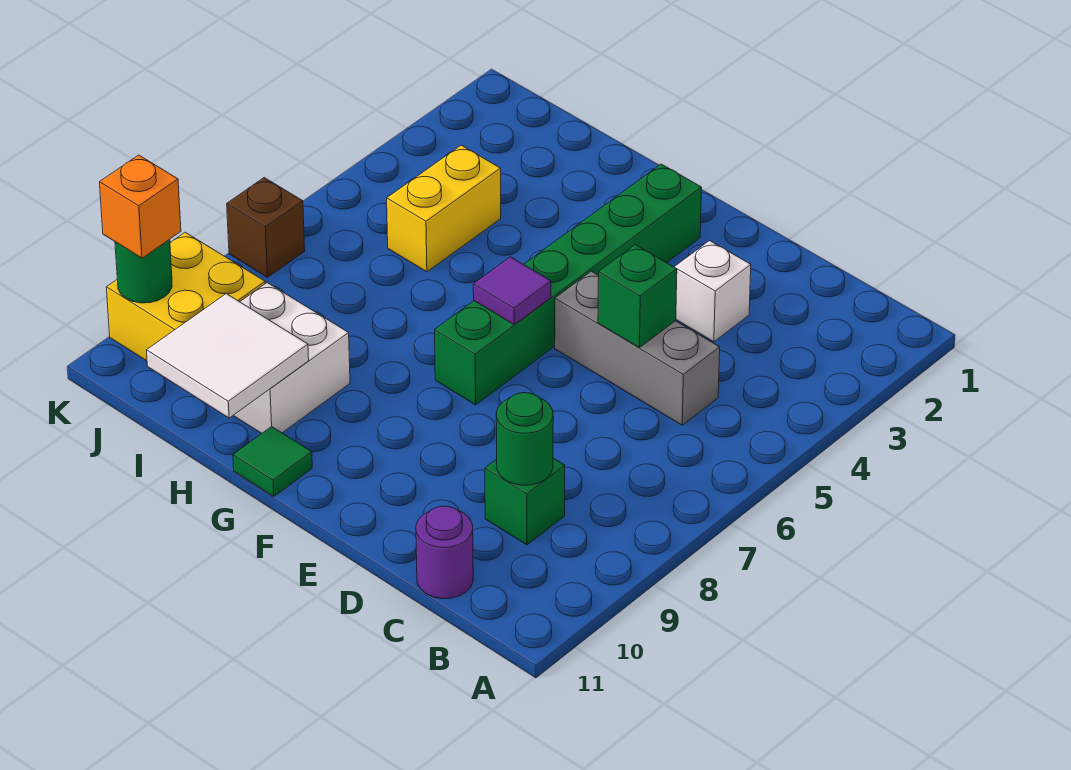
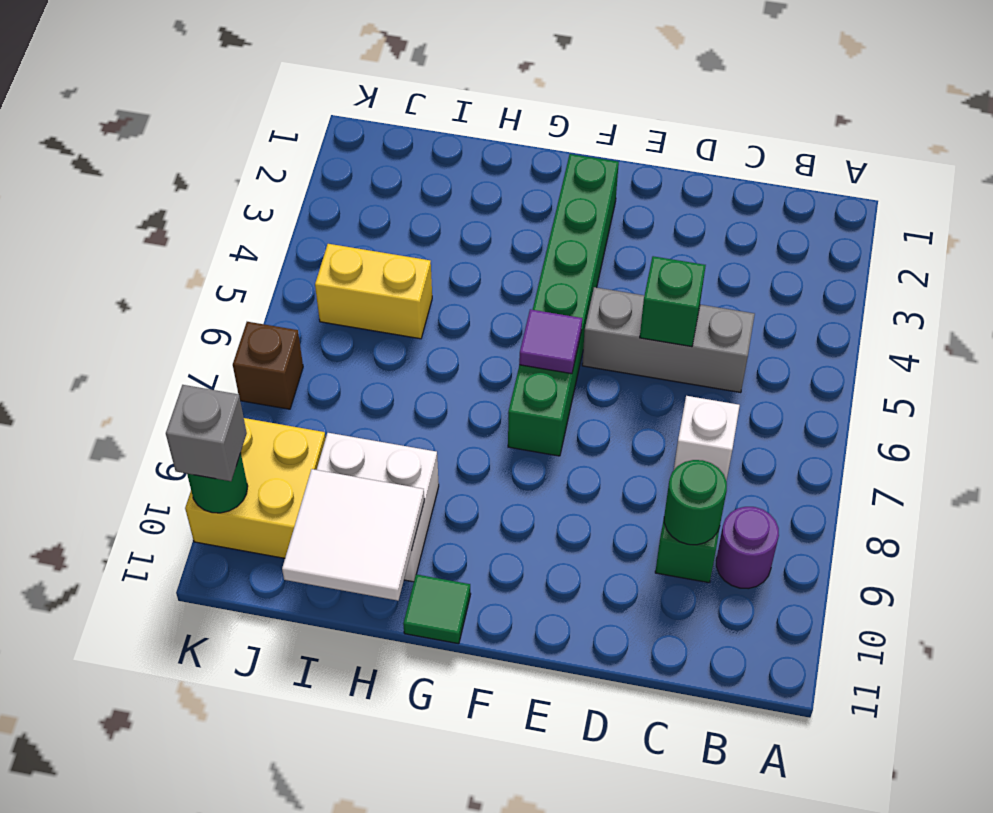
purple round brick C11 level 1 -> purple round brick B9 level 1
white brick D3 level 1 -> white brick C7 level 1
yellow brick I4:I5 level 1 -> yellow brick I5:J5 level 1
orange brick K10 level 3 -> grey brick K10 level 3

